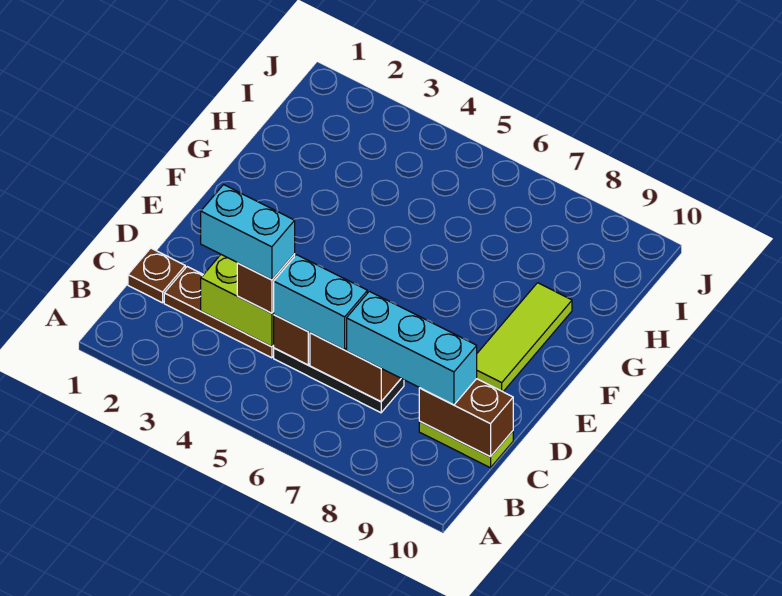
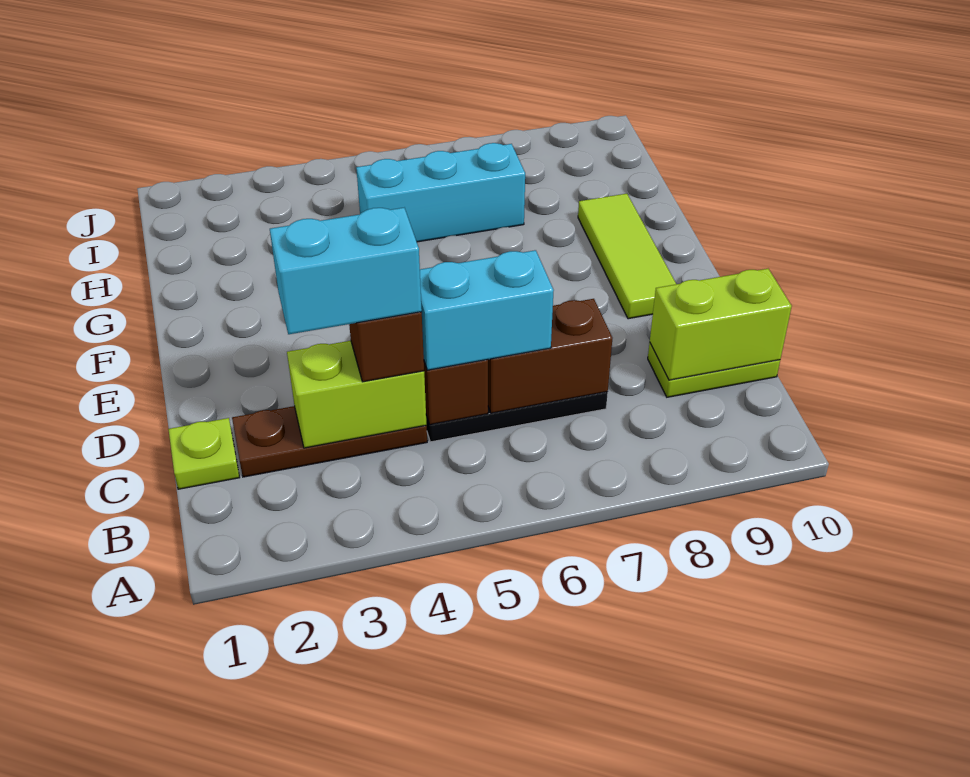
brown plate C1 level 1 -> lime plate C1 level 1
cyan brick C7:C9 level 3 -> cyan brick H5:H7 level 1
brown brick C9:C10 level 2 -> lime brick C9:C10 level 2

